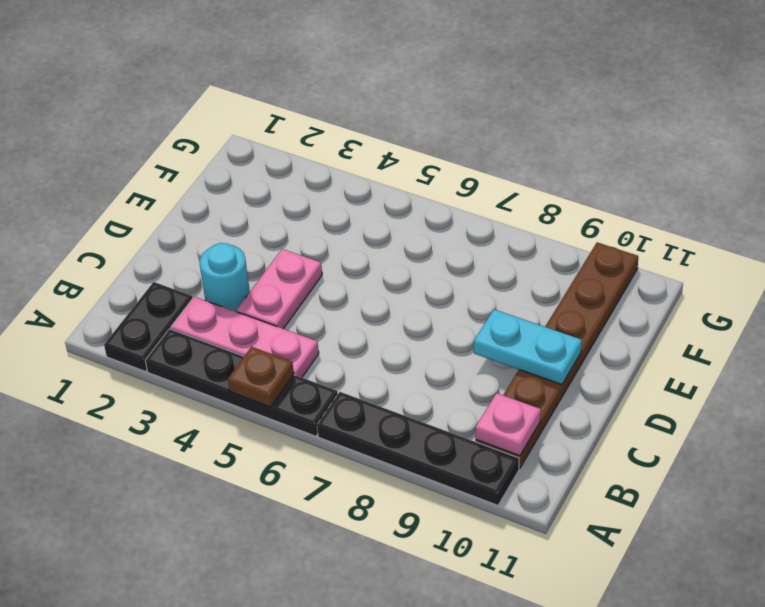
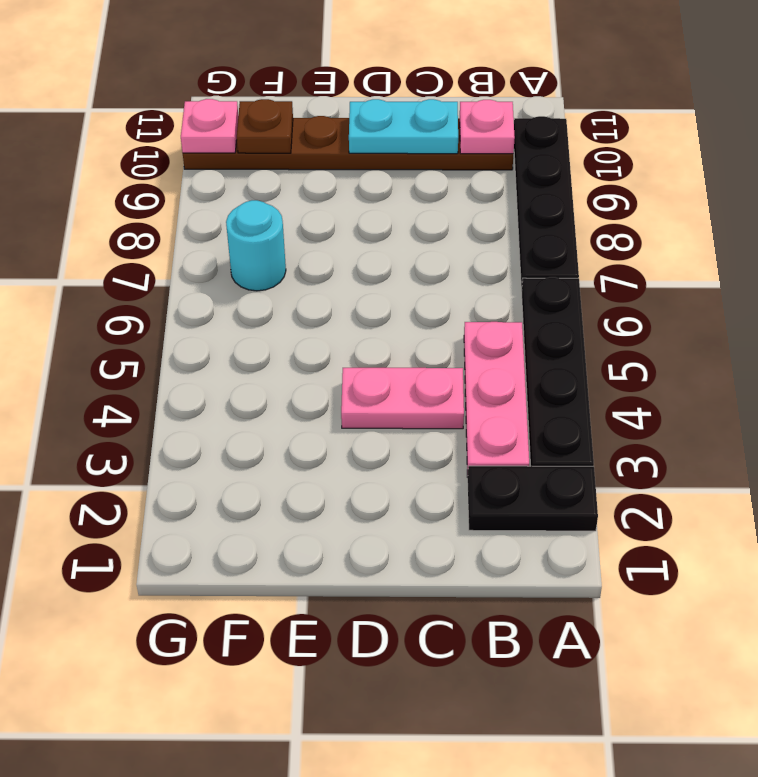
brown plate A5 level 2 -> brown plate F10 level 2
cyan round brick C3 level 1 -> cyan round brick F7 level 1
cyan plate D9:D10 level 2 -> cyan plate C10:D10 level 2
none -> pink plate G10 level 2

